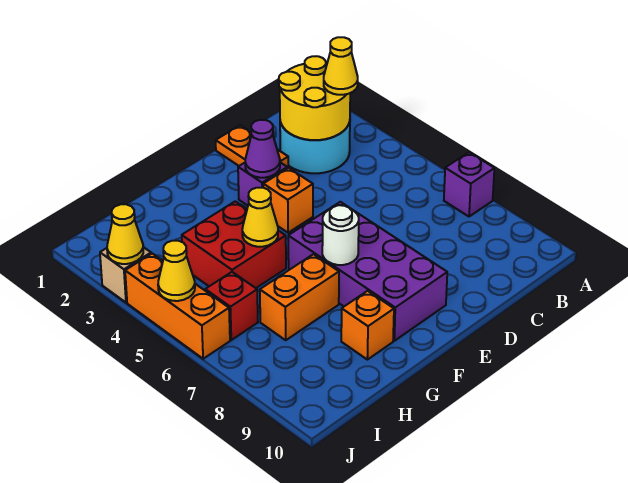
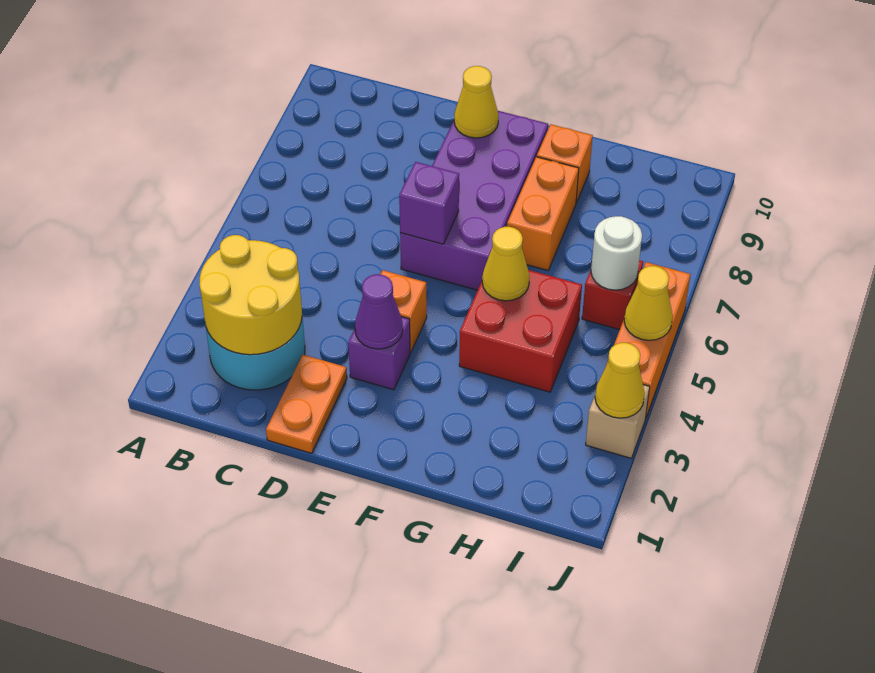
purple brick A7 level 1 -> purple brick E6 level 2
yellow cone B3 level 3 -> yellow cone E9 level 2
white round brick F7 level 2 -> white round brick I6 level 2
orange brick G7:H7 level 1 -> orange brick G7:G8 level 1

